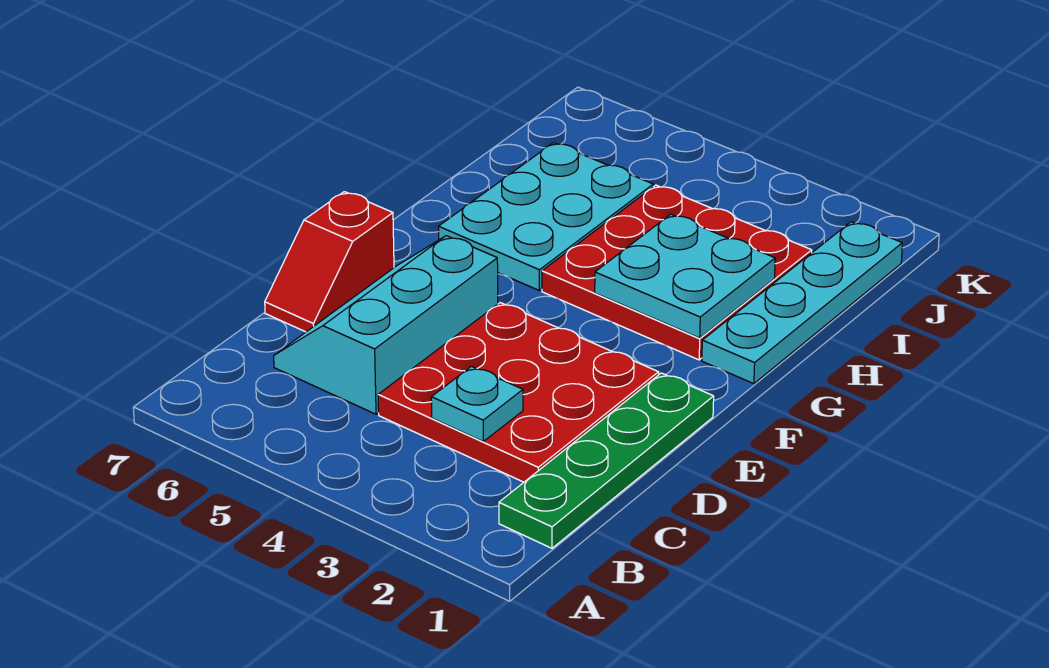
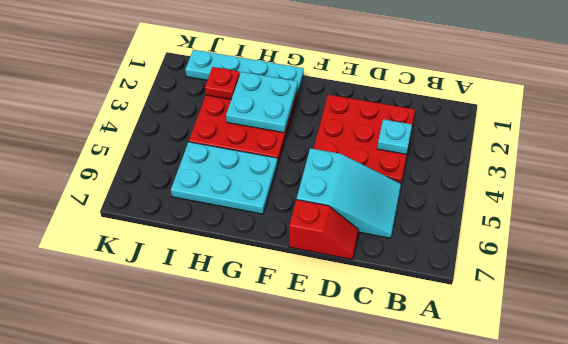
green plate B1:E1 level 1 -> none
cyan slope C5:E6 level 1 top 5 -> cyan slope C5:E6 level 1 top E
none -> red plate I2 level 2

